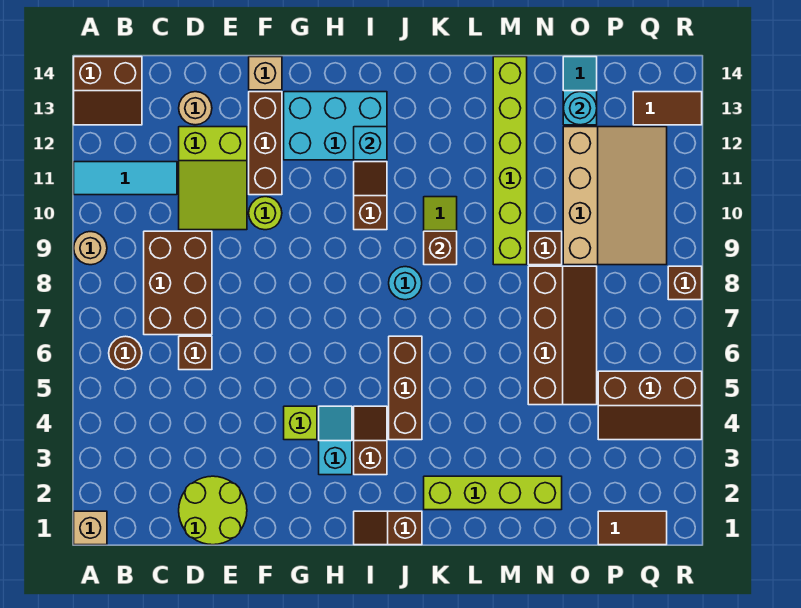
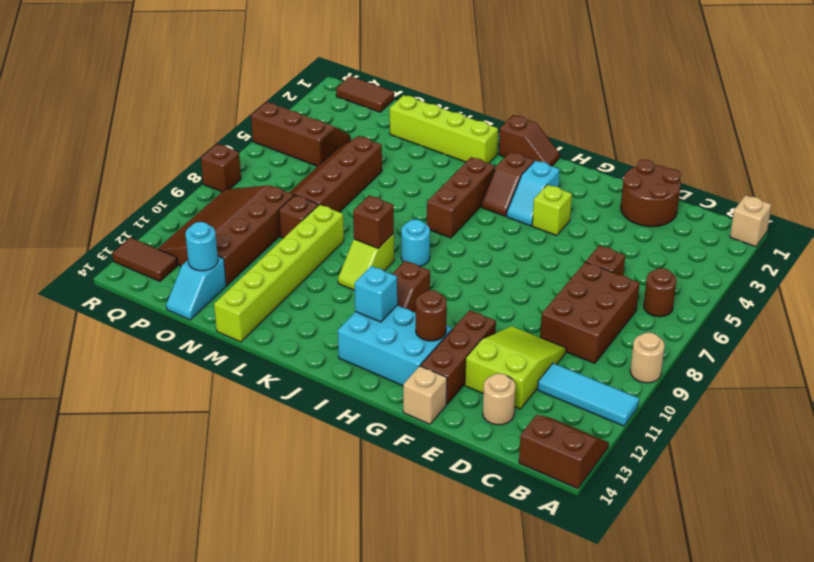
lime round brick D1:E2 level 1 -> brown round brick D1:E2 level 1
lime round brick F10 level 1 -> none
none -> brown round brick G12 level 2
tan slope O9:Q12 level 1 top O -> brown slope O9:Q12 level 1 top O

